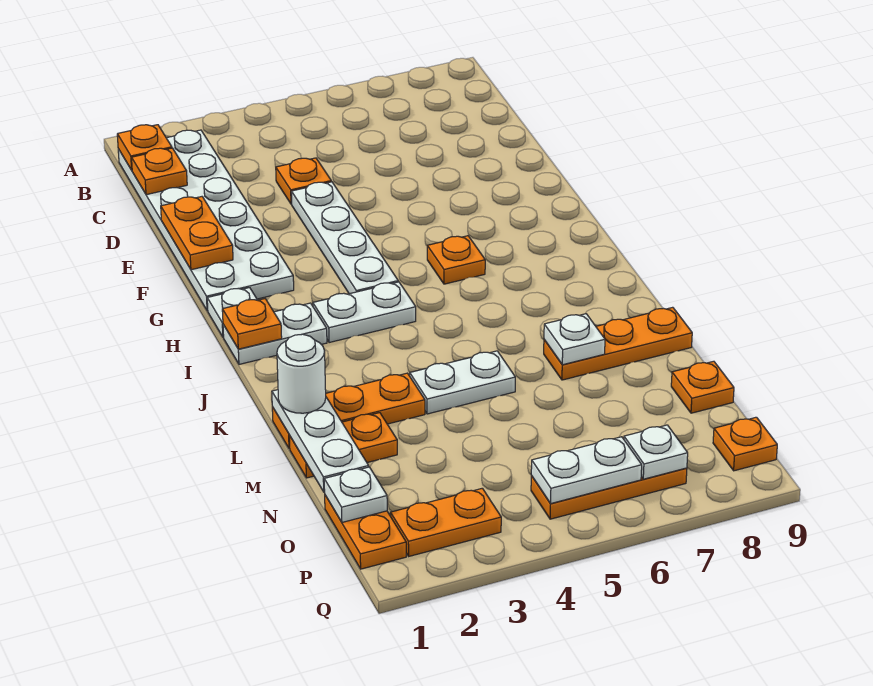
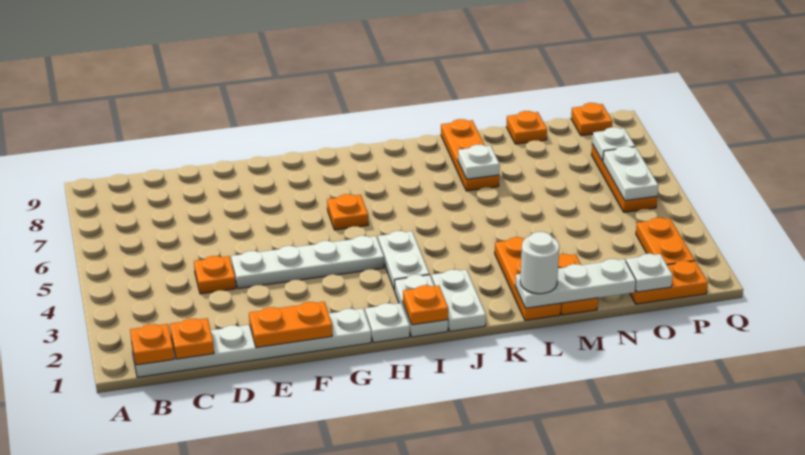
white plate B1:G2 level 1 -> white plate B1:G1 level 1
white plate L4:L5 level 1 -> white plate J1:J2 level 1

